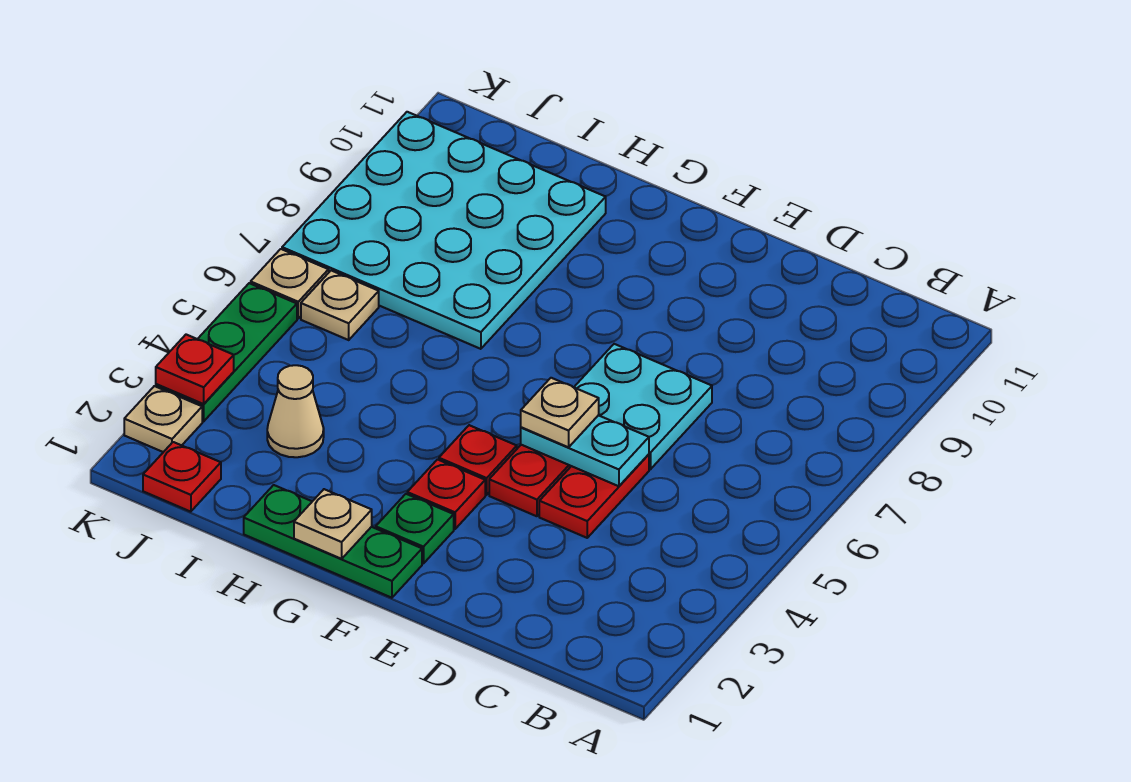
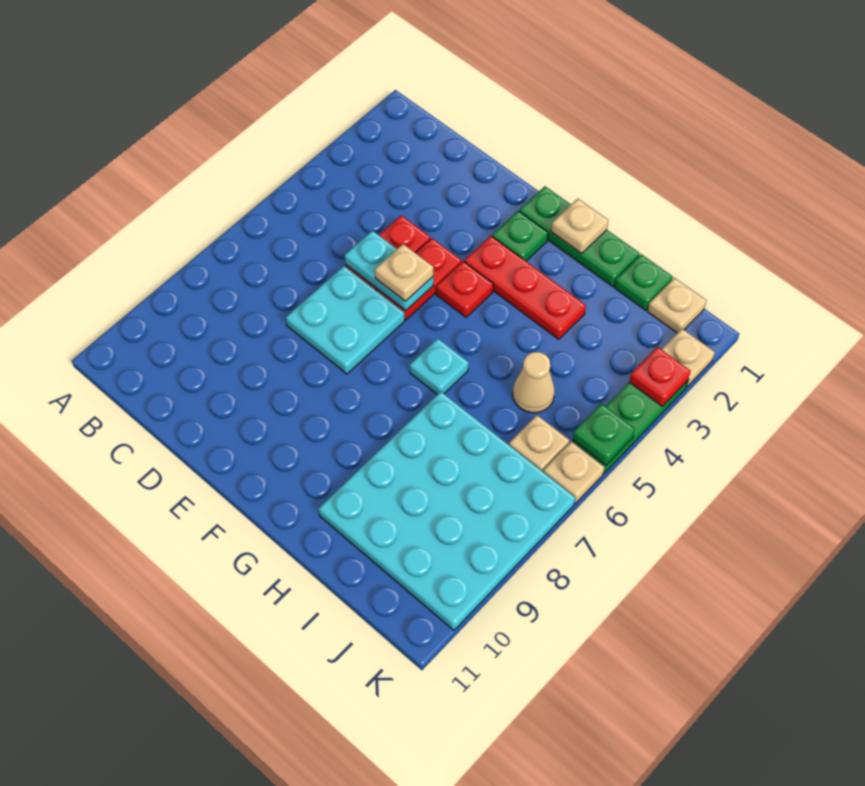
red plate F3 level 1 -> red plate F3:H3 level 1
none -> cyan plate G6 level 1
none -> green plate I1 level 1
tan cone I3 level 1 -> tan cone I5 level 1
red plate J1 level 1 -> tan plate J1 level 1
none -> green plate K5 level 2

